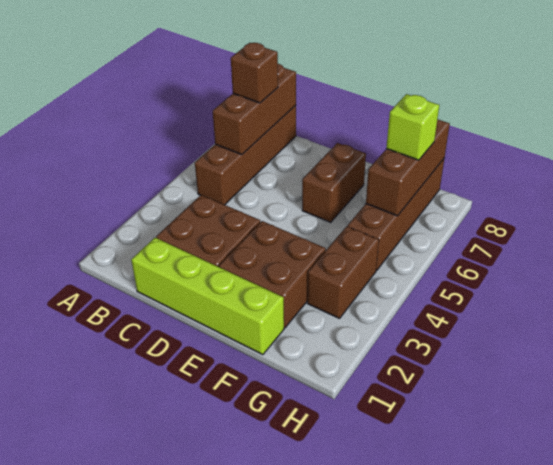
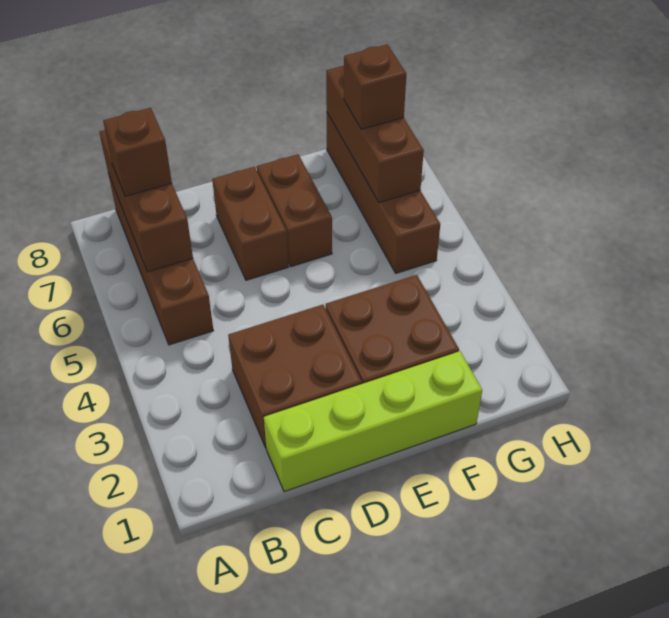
brown brick G3:G4 level 1 -> brown brick D6:D7 level 1
lime brick G7 level 3 -> brown brick G7 level 3

